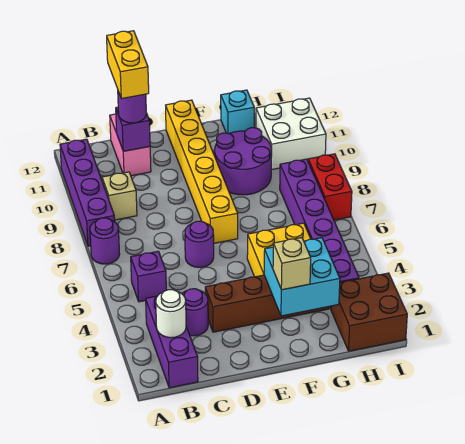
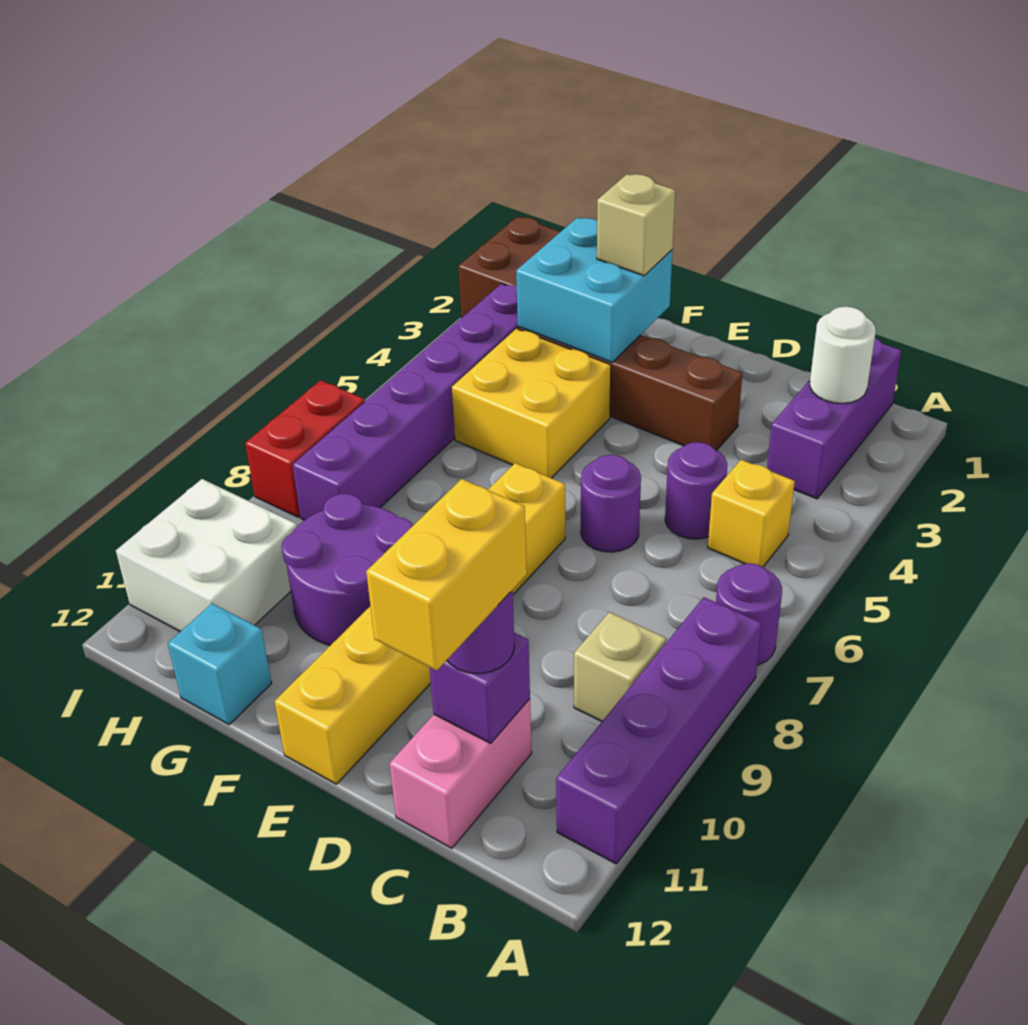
purple brick B5 level 1 -> yellow brick B5 level 1
purple round brick C3 level 1 -> purple round brick C5 level 1

